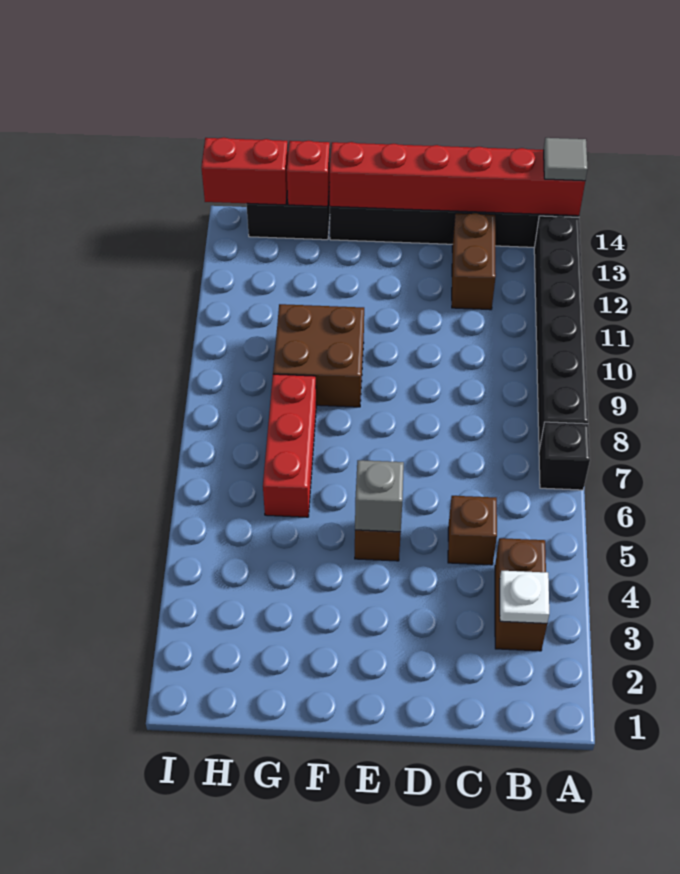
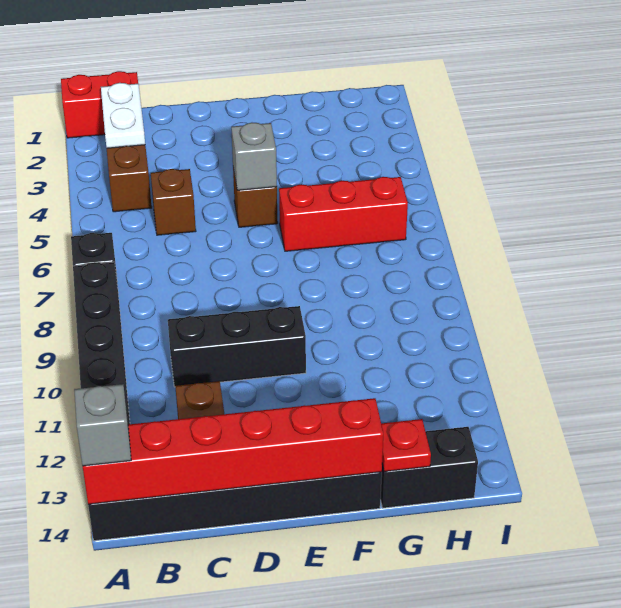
grey tile A14 level 3 -> grey brick A14 level 3
white plate B3 level 2 -> white plate B2:B3 level 2
none -> black brick C10:E10 level 1
brown brick F9:G10 level 1 -> none
red brick G6:G8 level 1 -> red brick F6:H6 level 1
red brick G14 level 2 -> red plate G14 level 2
red brick H14:I14 level 2 -> red brick A1:B1 level 1

